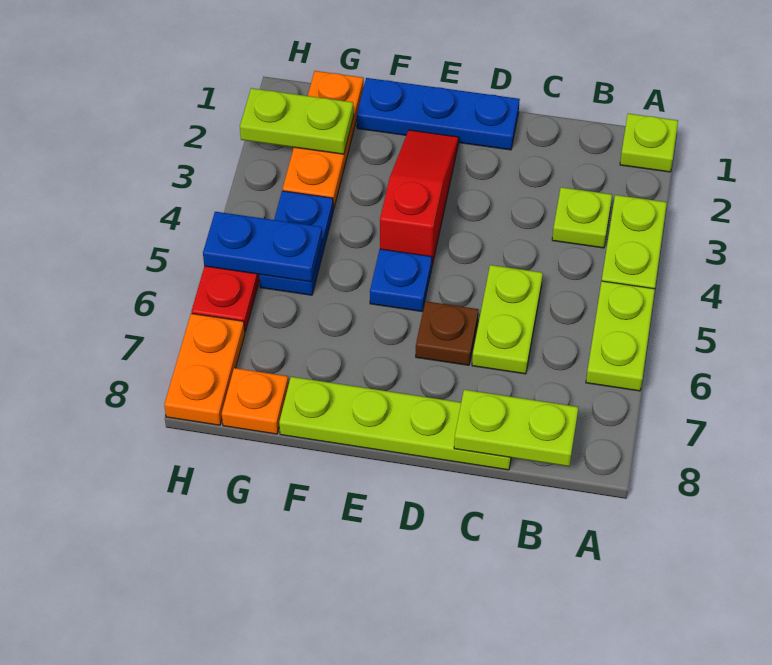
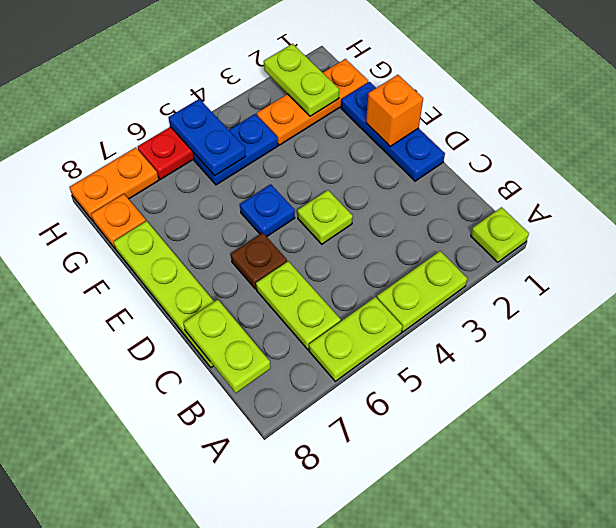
lime plate B3 level 1 -> lime plate D4 level 1
lime plate C5:C6 level 1 -> lime plate B6:C6 level 1
none -> orange brick E1 level 2
red slope E2:E4 level 1 top 4 -> none

